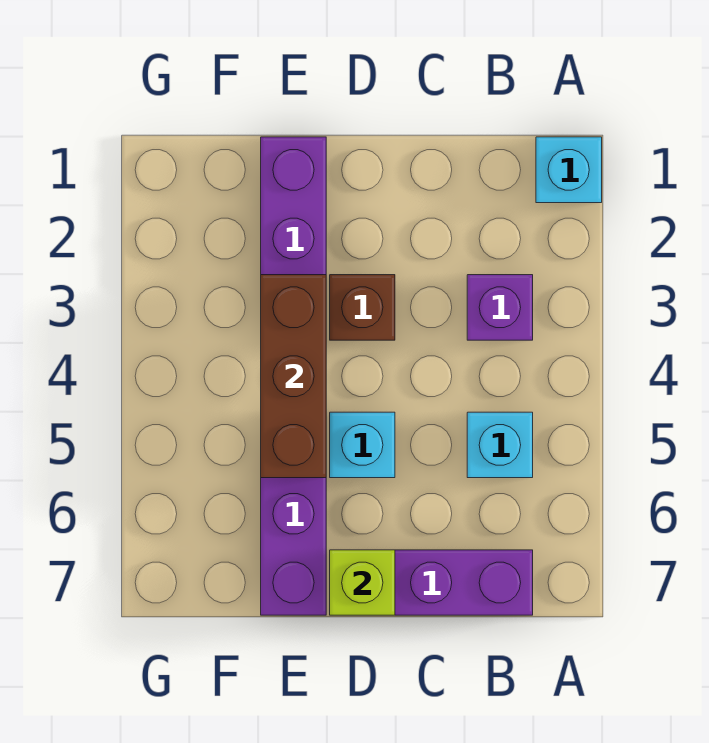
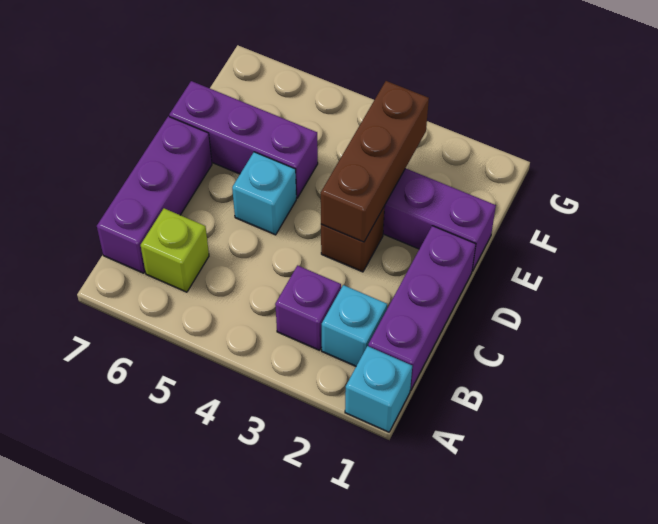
none -> purple brick B1:D1 level 1
cyan brick B5 level 1 -> cyan brick B2 level 1
lime brick D7 level 2 -> lime brick B6 level 1
brown brick E3:E5 level 2 -> brown brick D3:F3 level 2

